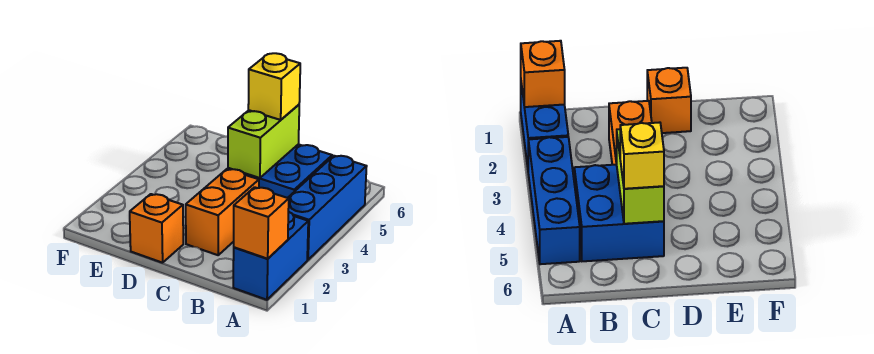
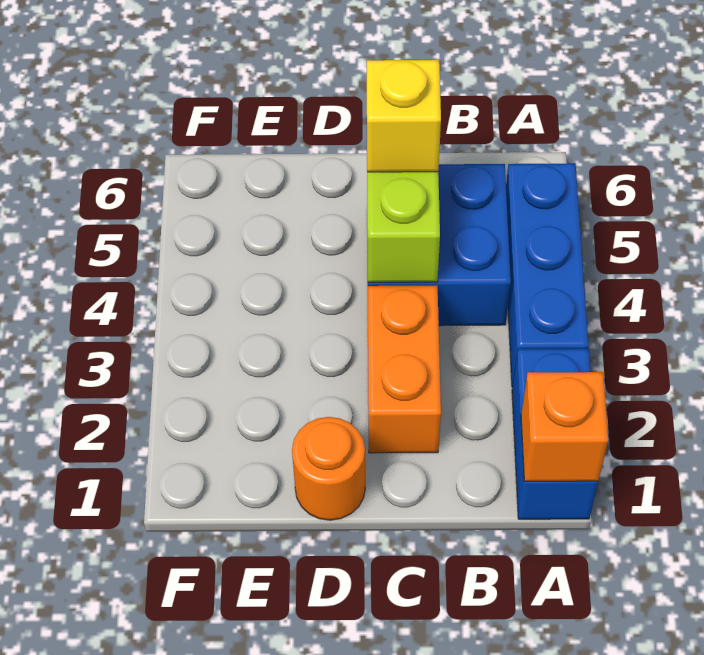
orange brick D1 level 1 -> orange round brick D1 level 1

